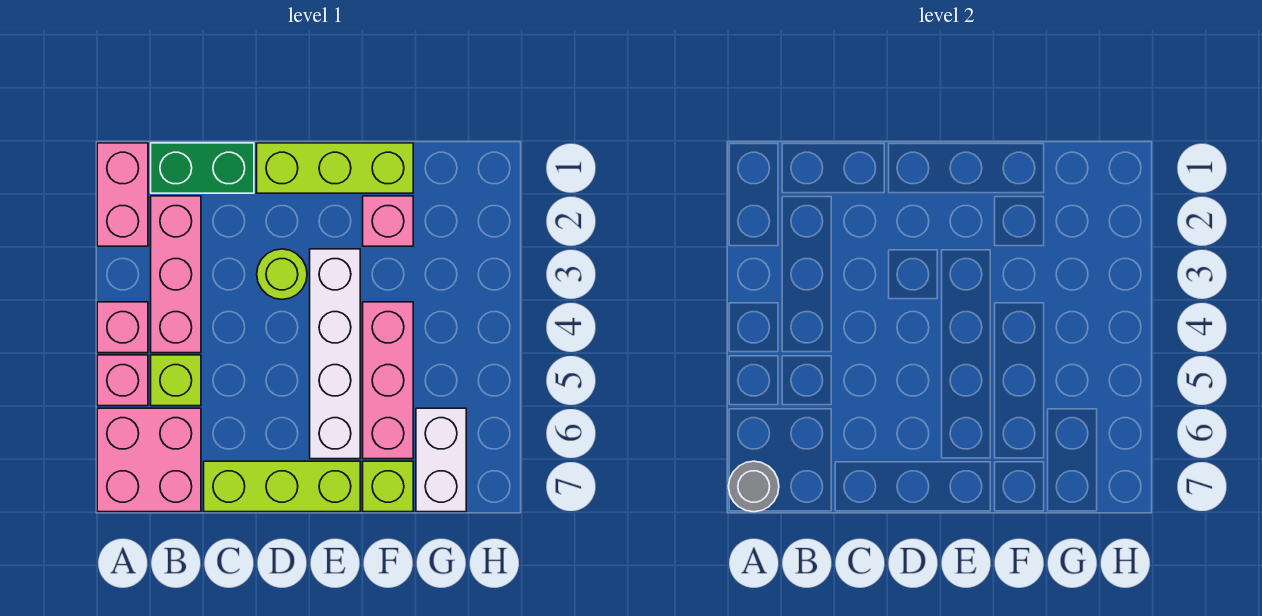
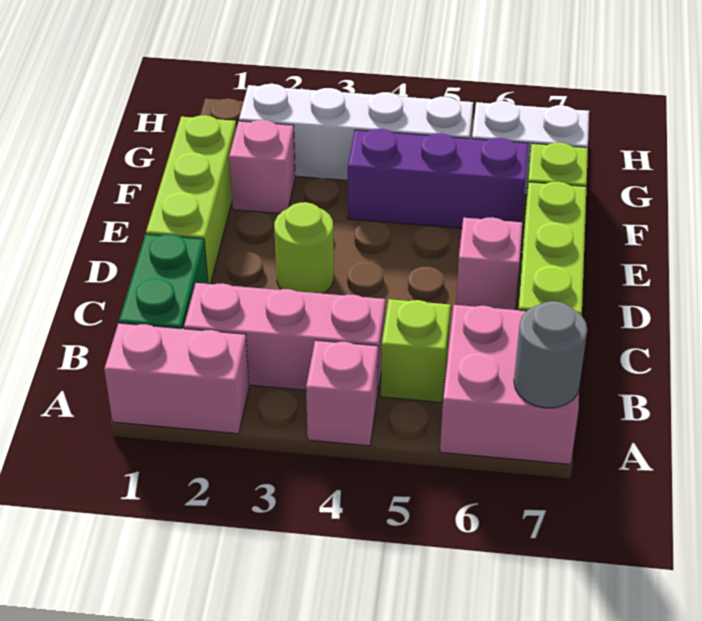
pink brick A5 level 1 -> pink brick D6 level 1
white brick E3:E6 level 1 -> white brick G2:G5 level 1
pink brick F4:F6 level 1 -> purple brick F4:F6 level 1

